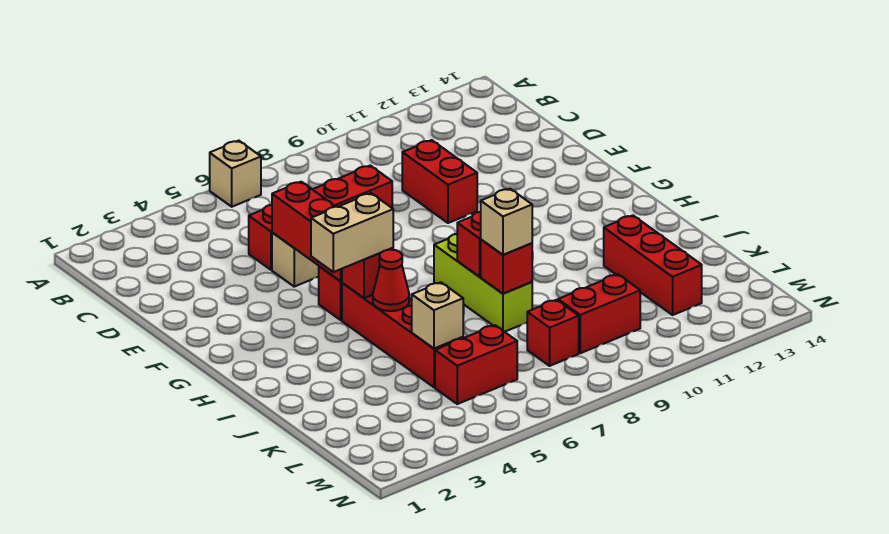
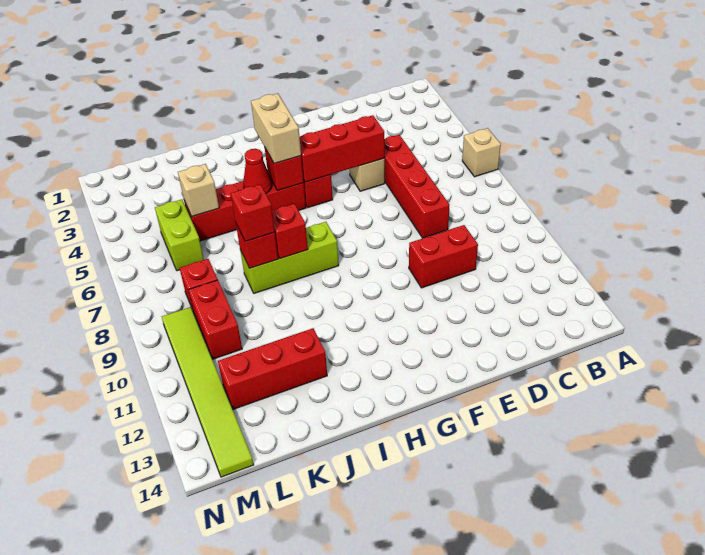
tan brick J8 level 3 -> red brick J8 level 3
red brick L5:L6 level 1 -> lime brick L5:L6 level 1
none -> lime tile M9:M14 level 1

